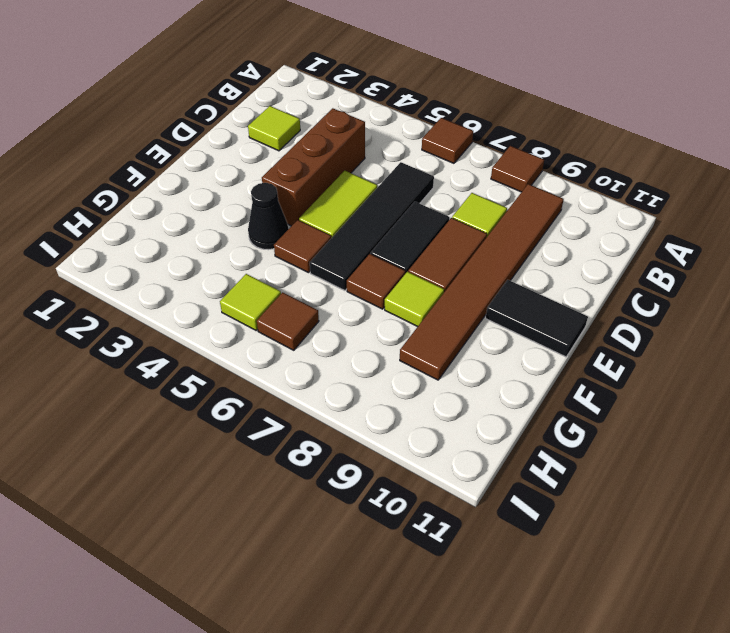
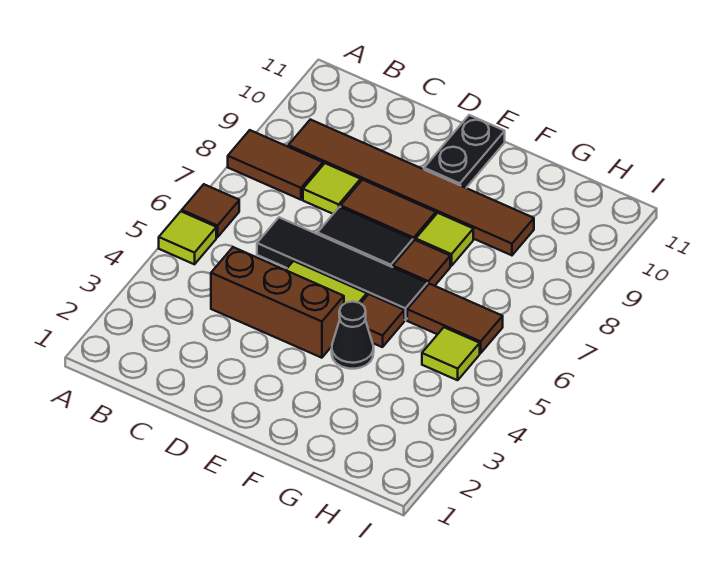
brown tile A8 level 1 -> brown tile A8:B8 level 1
lime tile C2 level 1 -> lime tile A5 level 1
black tile E10:E11 level 1 -> black plate E10:E11 level 1
brown tile H6 level 1 -> brown tile G6:H6 level 1

